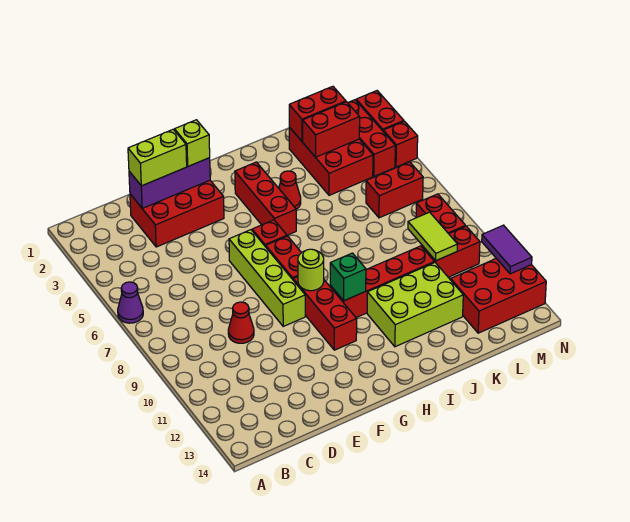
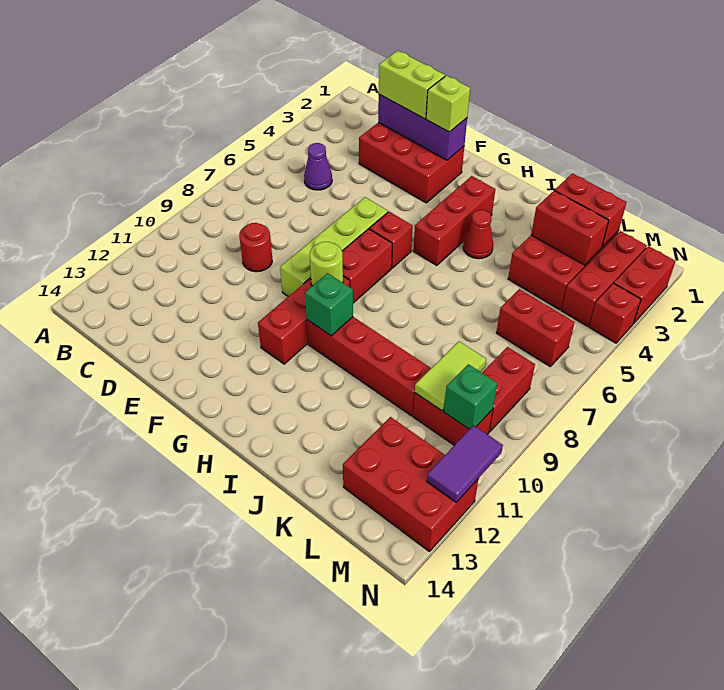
purple cone A6 level 1 -> purple cone C5 level 1
red cone D9 level 1 -> red round brick D9 level 1
lime brick I11:K12 level 1 -> none
none -> green brick M10 level 2

